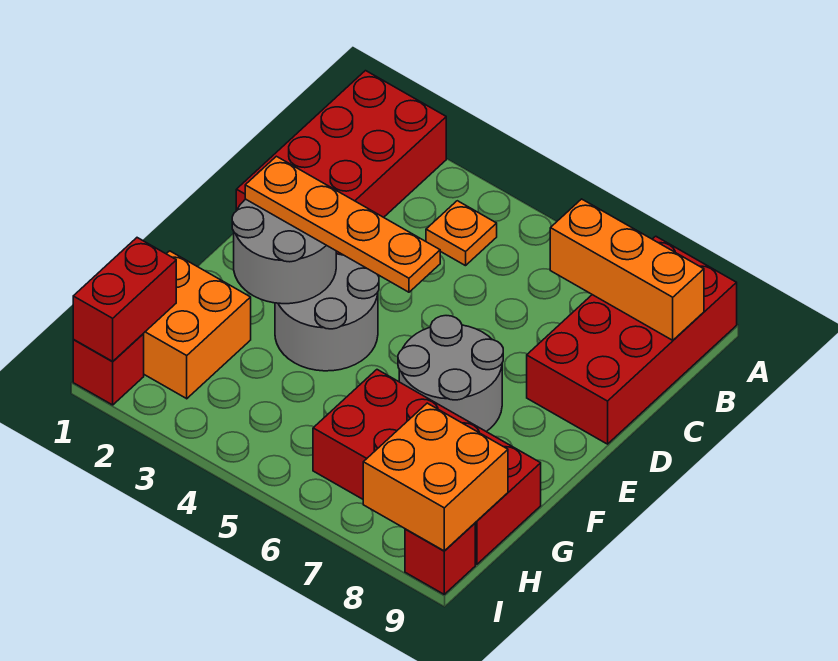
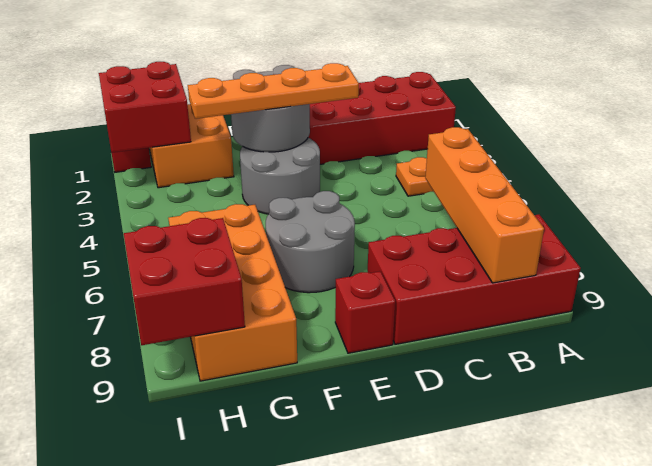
orange brick B7:B9 level 2 -> orange brick B6:B9 level 2
orange plate E2:E5 level 3 -> orange plate D3:G3 level 3
red brick G6:H9 level 1 -> orange brick G6:H9 level 1
red brick H1:I1 level 2 -> red brick H1:I2 level 2
orange brick H8:I9 level 2 -> red brick H8:I9 level 2
red brick I9 level 1 -> red brick E9 level 1

